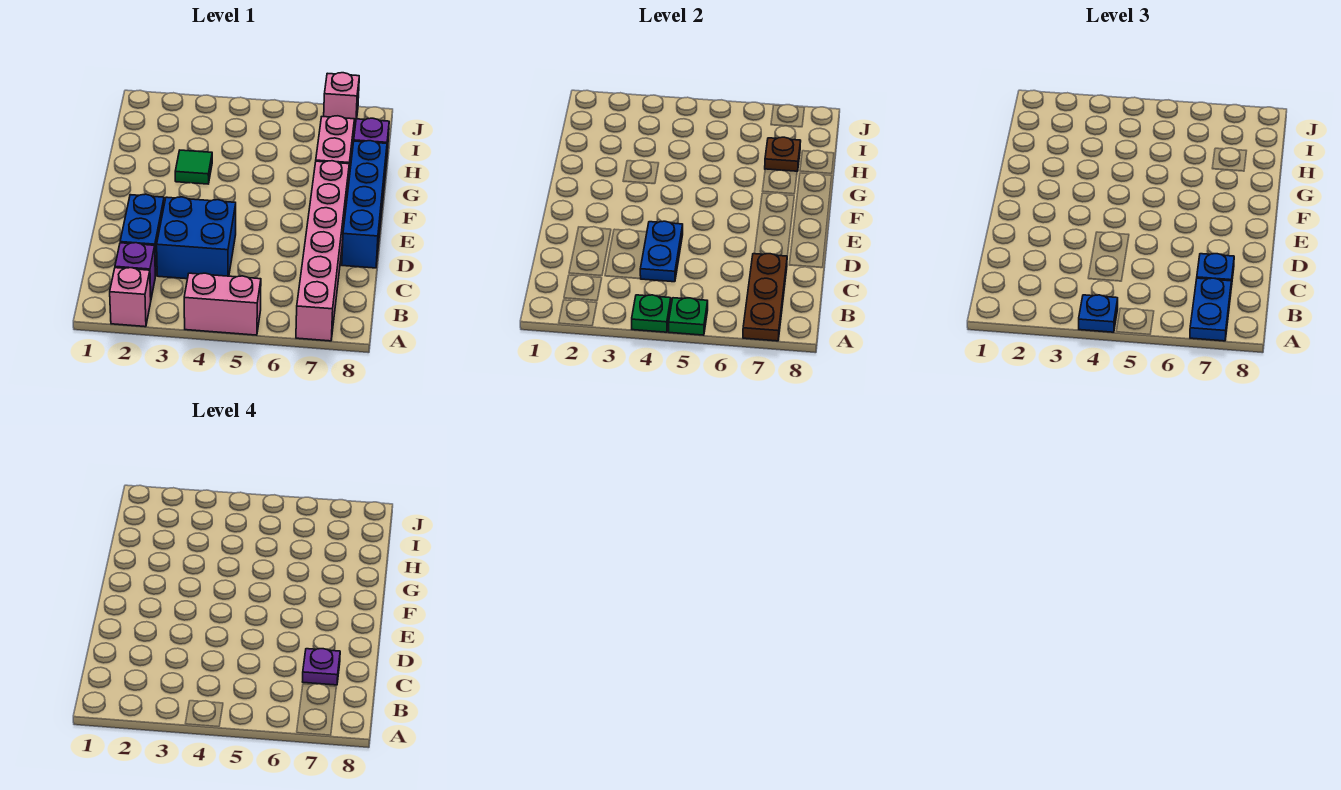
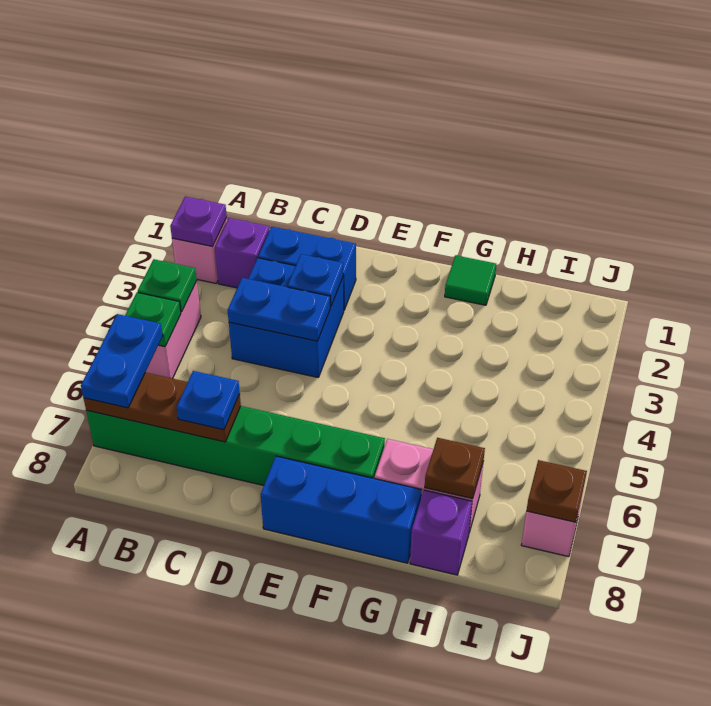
blue plate A4 level 3 -> blue plate D3 level 2
pink brick A7:F7 level 1 -> green brick A7:F7 level 1
blue plate A7:B7 level 3 -> blue plate A6:A7 level 3
purple plate C7 level 4 -> purple plate A2 level 2
blue brick D8:G8 level 1 -> blue brick E8:G8 level 1
green tile G3 level 1 -> green tile G1 level 1
none -> brown plate J7 level 2

